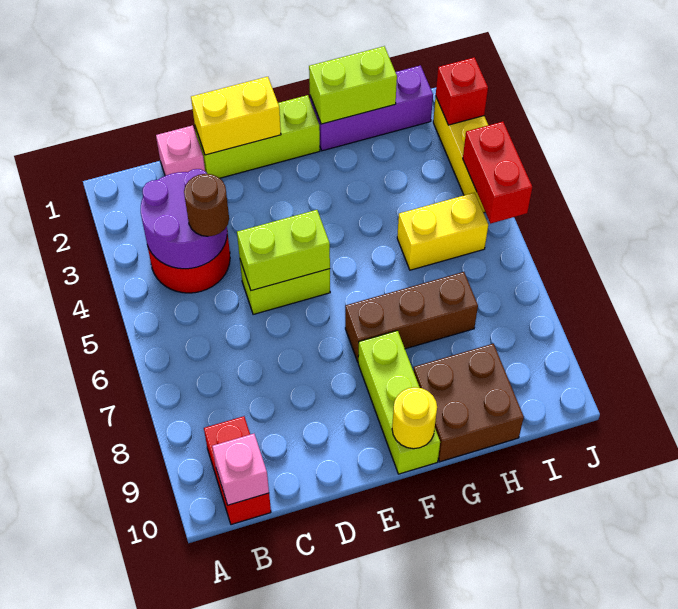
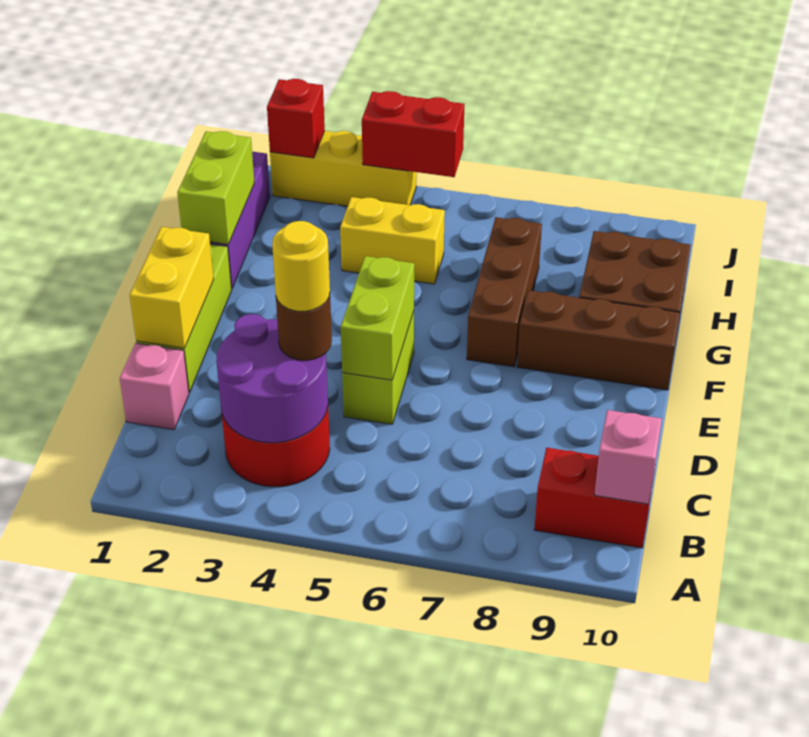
lime brick F8:F10 level 1 -> brown brick F8:F10 level 1
yellow round brick F10 level 2 -> yellow round brick C4 level 4
yellow brick H5:I5 level 1 -> yellow brick H4:H5 level 1

